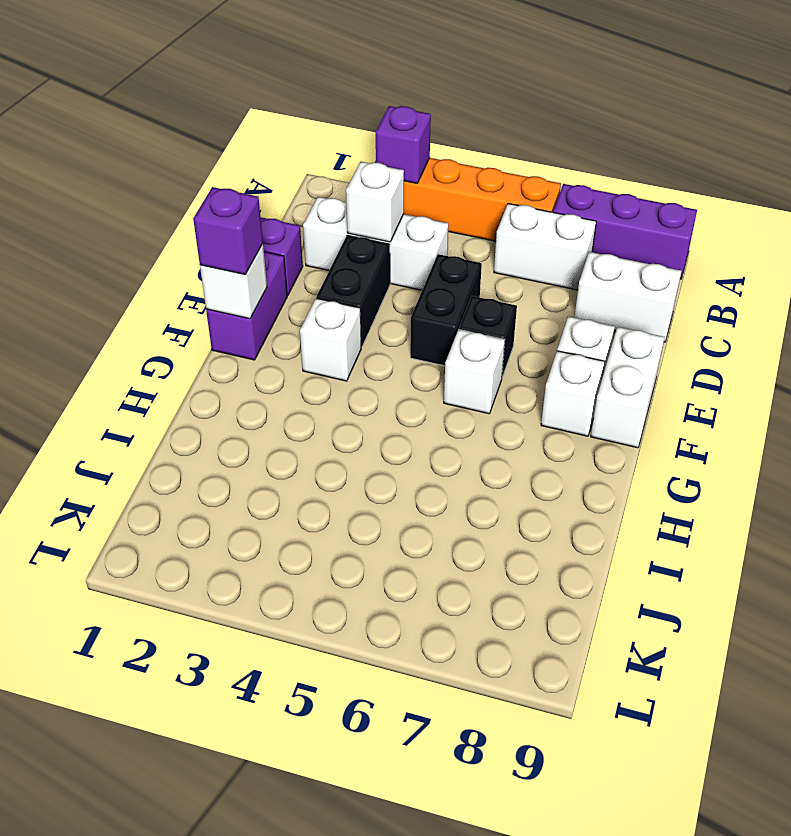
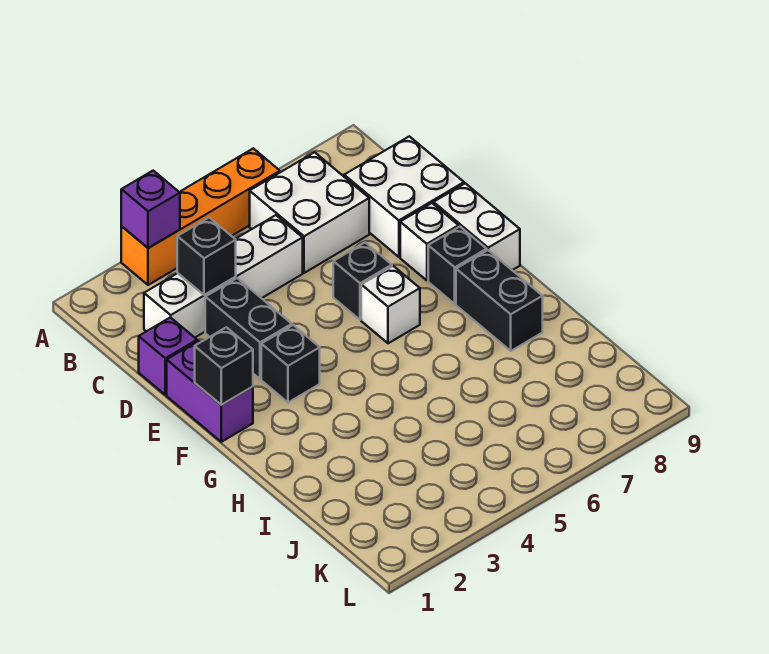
purple brick A7:A9 level 1 -> none
white brick B6:B7 level 1 -> white brick B6:C7 level 1
white brick C2:C4 level 1 -> white brick C2:C5 level 1
white brick C3 level 2 -> black brick C3 level 2
white brick C8:C9 level 1 -> white brick C8:D9 level 1
black brick D5:E5 level 1 -> black brick G8:H8 level 1
white brick F1 level 2 -> black brick F1 level 2
purple brick F1 level 3 -> none
white brick F3 level 1 -> black brick F3 level 1
white brick F8 level 1 -> black brick F8 level 1

